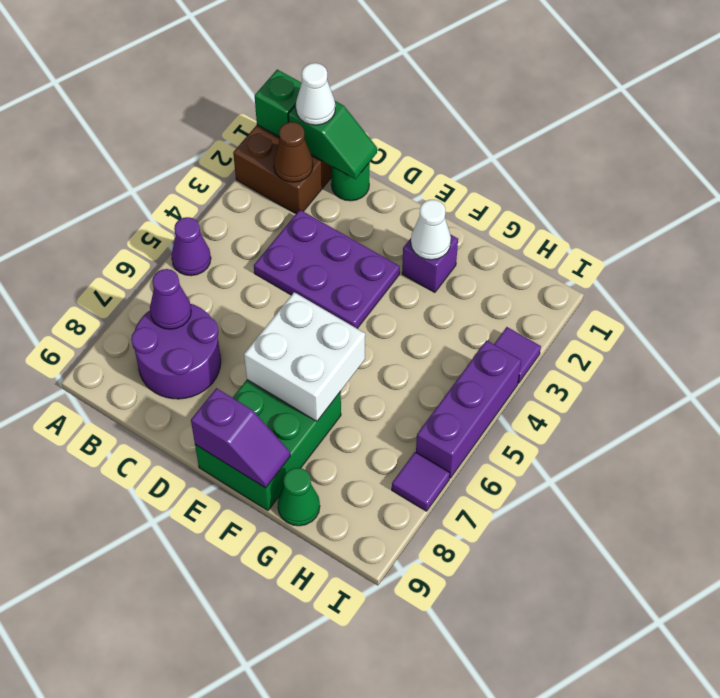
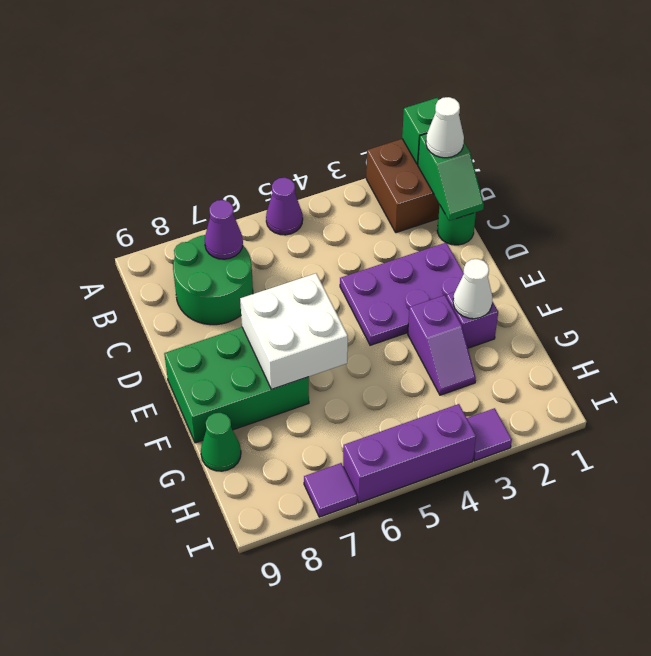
brown cone B2 level 2 -> none
purple round brick B7:C8 level 1 -> green round brick B7:C8 level 1
purple plate C3:E4 level 1 -> purple plate D2:E4 level 1
purple slope E9:F9 level 2 top E -> purple slope F3:G3 level 1 top F

